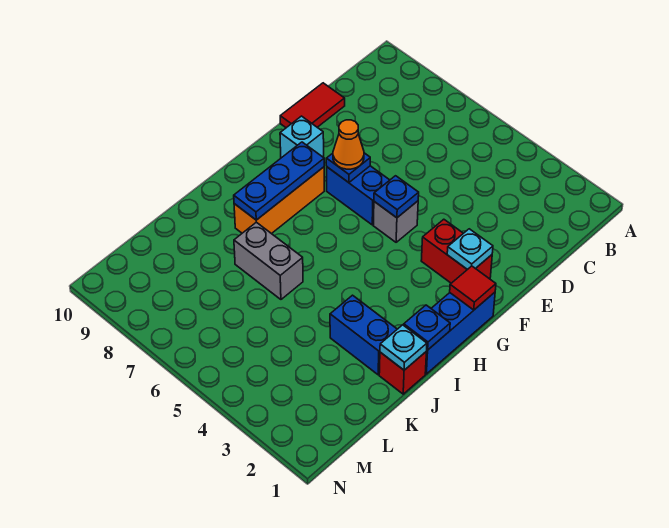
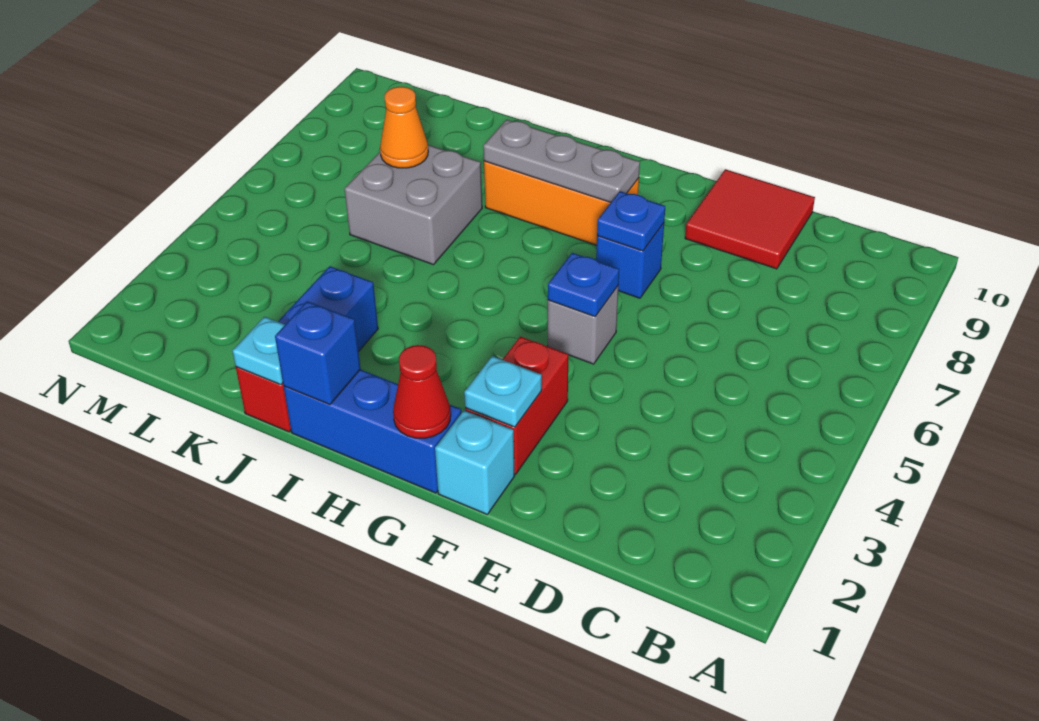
red tile D10:E10 level 1 -> red tile D9:E10 level 1
blue brick F6:F7 level 1 -> blue brick F7 level 1
orange cone F7 level 3 -> orange cone K7 level 2
cyan brick F9 level 1 -> cyan brick F1 level 1
red tile G1 level 2 -> red cone G1 level 2
blue plate G8:I8 level 2 -> grey plate G8:I8 level 2
blue plate I1 level 2 -> blue brick I1 level 2
grey brick J6:J7 level 1 -> grey brick J6:K7 level 1

